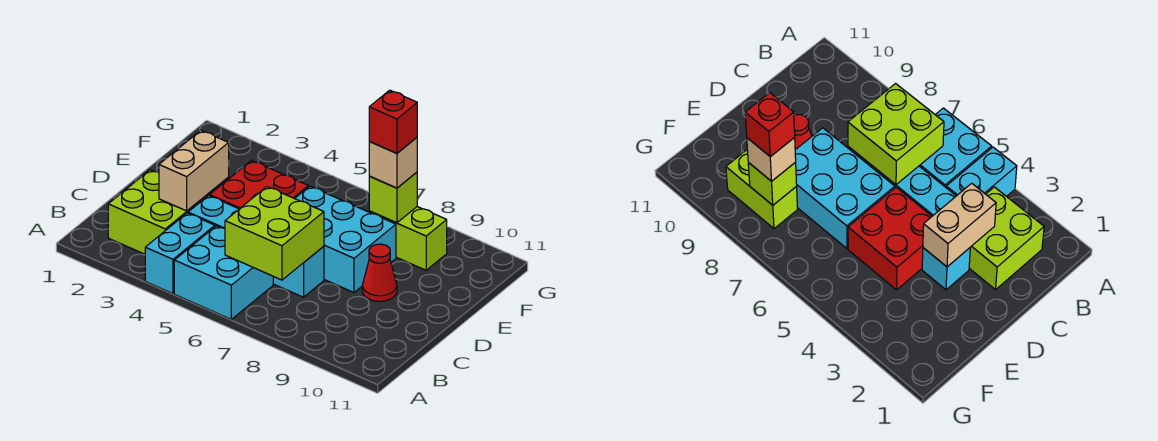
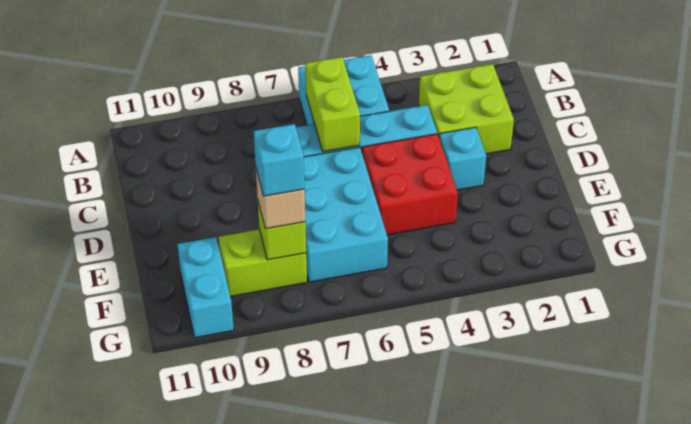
cyan brick A4:B4 level 1 -> cyan brick F10:G10 level 1
lime brick B6:C7 level 2 -> lime brick B6:C6 level 2
tan brick C3:D3 level 2 -> none
cyan brick D6:E8 level 1 -> cyan brick D6:F7 level 1
red cone D9 level 1 -> none
red brick F8 level 4 -> cyan brick F8 level 4

